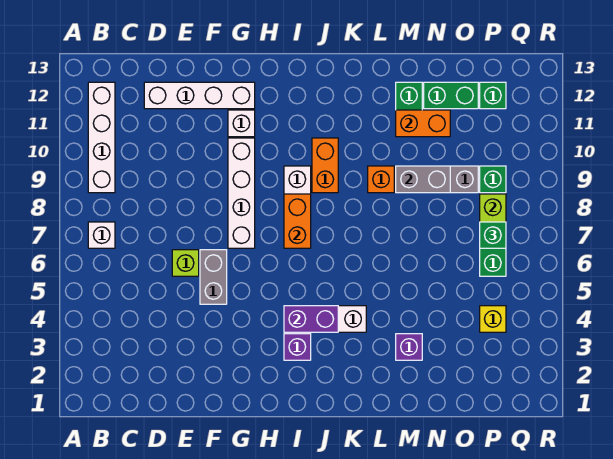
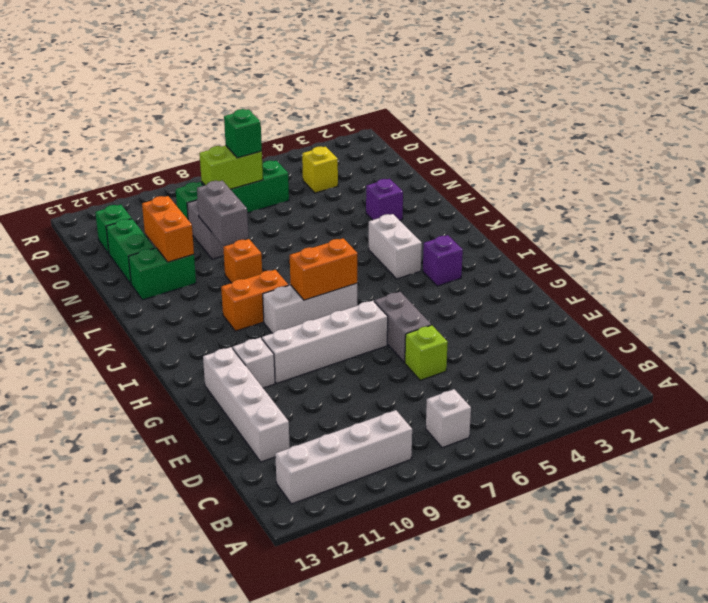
grey brick F5:F6 level 1 -> grey brick F6:G6 level 1
purple brick I4:J4 level 2 -> none

